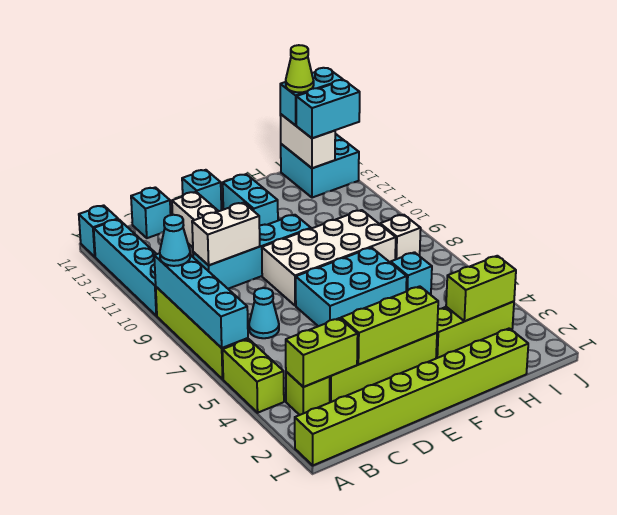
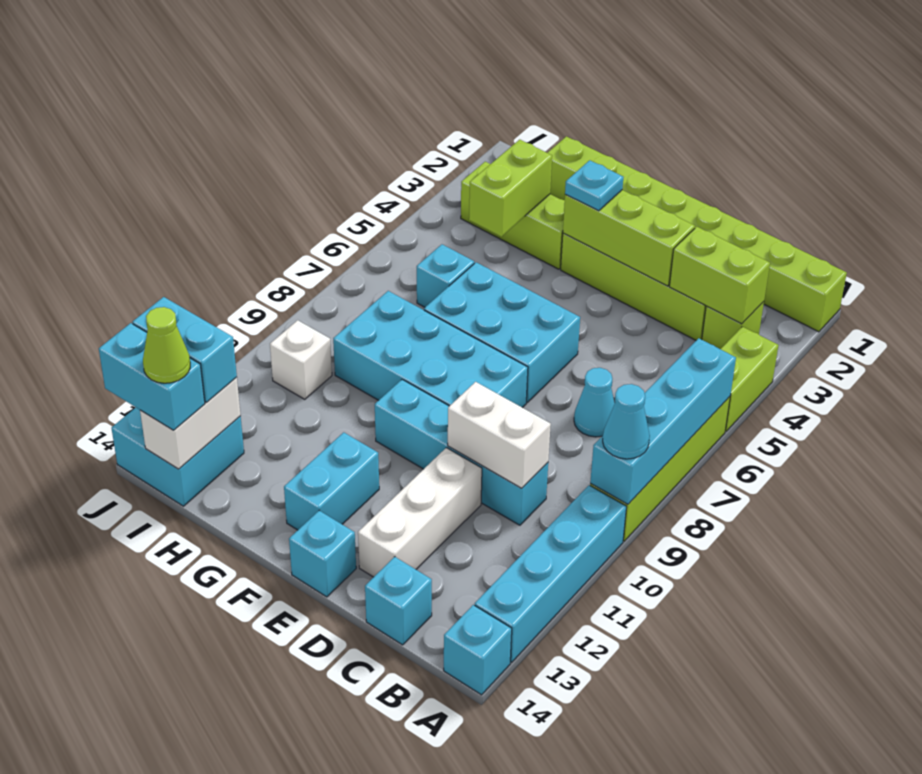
white brick E8:H9 level 1 -> cyan brick E8:H9 level 1
none -> cyan plate F3 level 3
lime brick H3:I3 level 2 -> lime brick H3:H4 level 2
white brick I8 level 1 -> white brick I10 level 1

